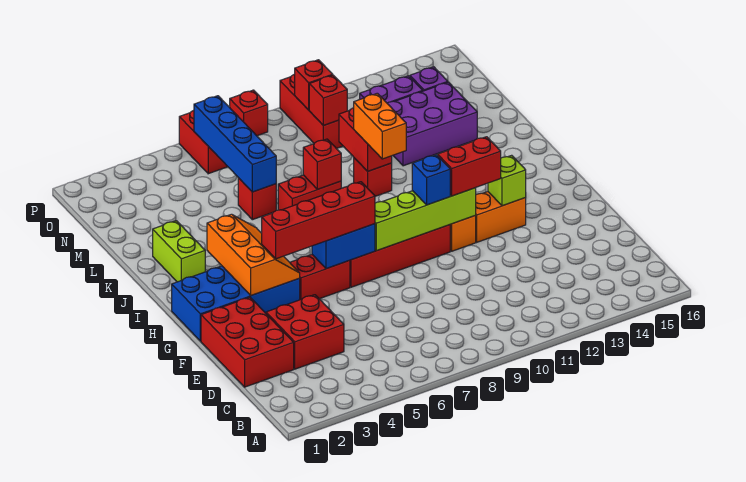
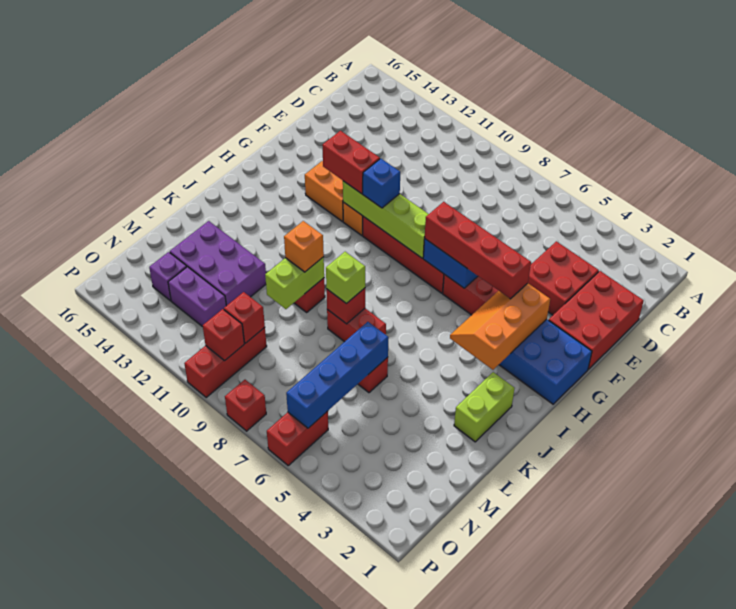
lime brick G13 level 2 -> lime brick K8 level 3
orange brick J10:K10 level 3 -> orange brick K10 level 3
red brick K10:L10 level 2 -> lime brick K10:L10 level 2

